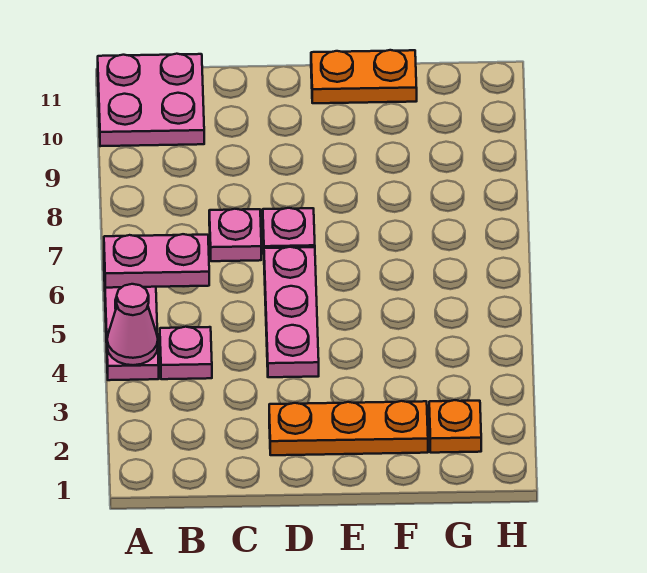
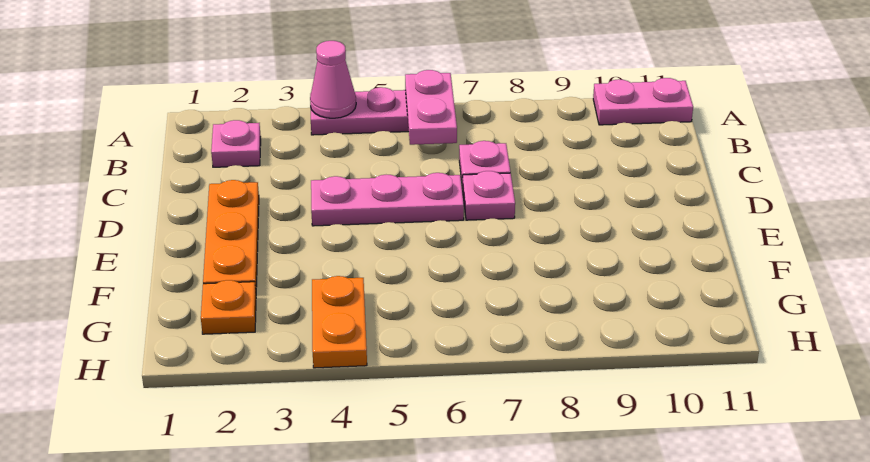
pink plate A10:B11 level 1 -> pink plate A10:A11 level 1
pink plate B4 level 1 -> pink plate B2 level 1
orange plate E11:F11 level 1 -> orange plate G4:H4 level 1

